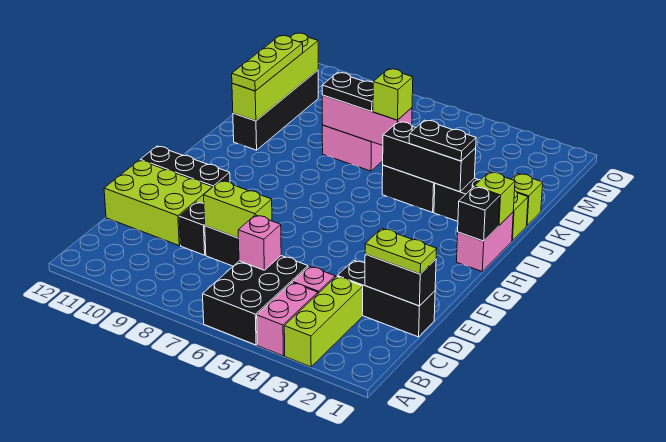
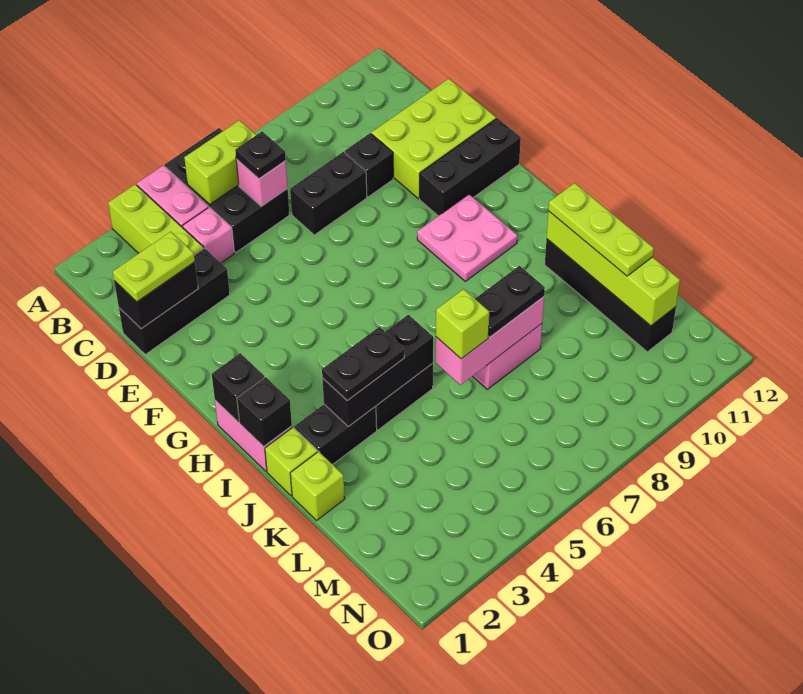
none -> black plate C6 level 3
lime brick D7:D8 level 2 -> lime brick B5:B6 level 2
none -> pink plate G9:H10 level 1
lime brick I1 level 2 -> black brick I1 level 2

